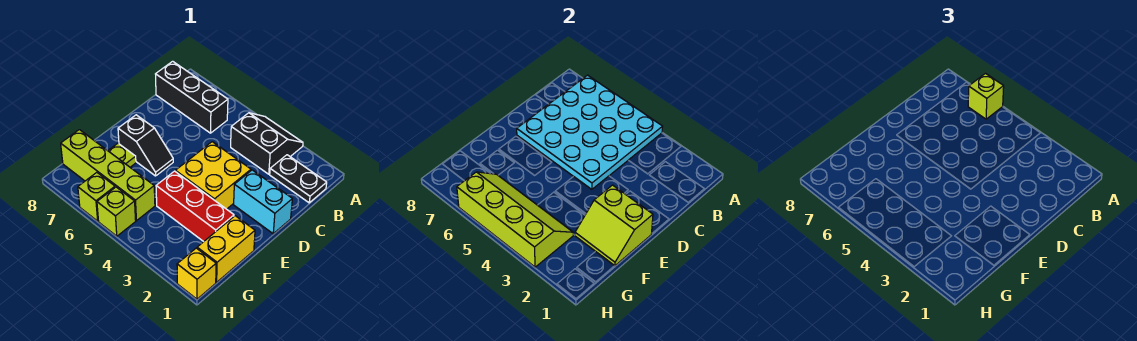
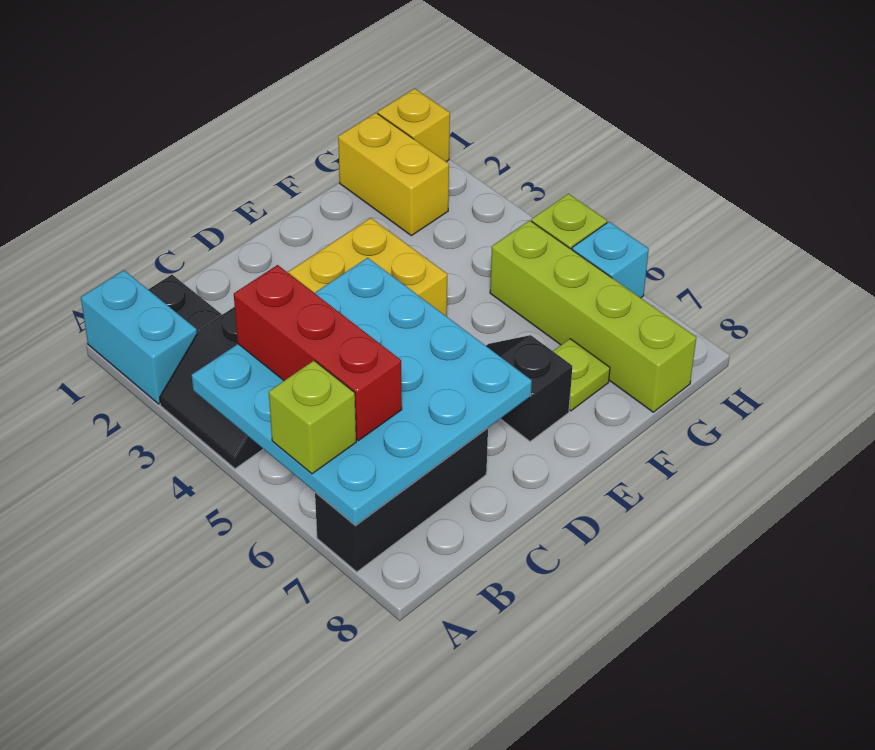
black brick B6:B8 level 1 -> black brick A7:C7 level 1
cyan brick D1:D2 level 1 -> cyan brick A1:A2 level 1
lime slope E1:F2 level 2 top E -> none
yellow brick F1:G1 level 1 -> yellow brick G1:G2 level 1
red brick F2:F4 level 1 -> red brick B4:B6 level 3
lime slope G3:H6 level 2 top H -> none
lime brick H6 level 1 -> cyan brick H6 level 1

